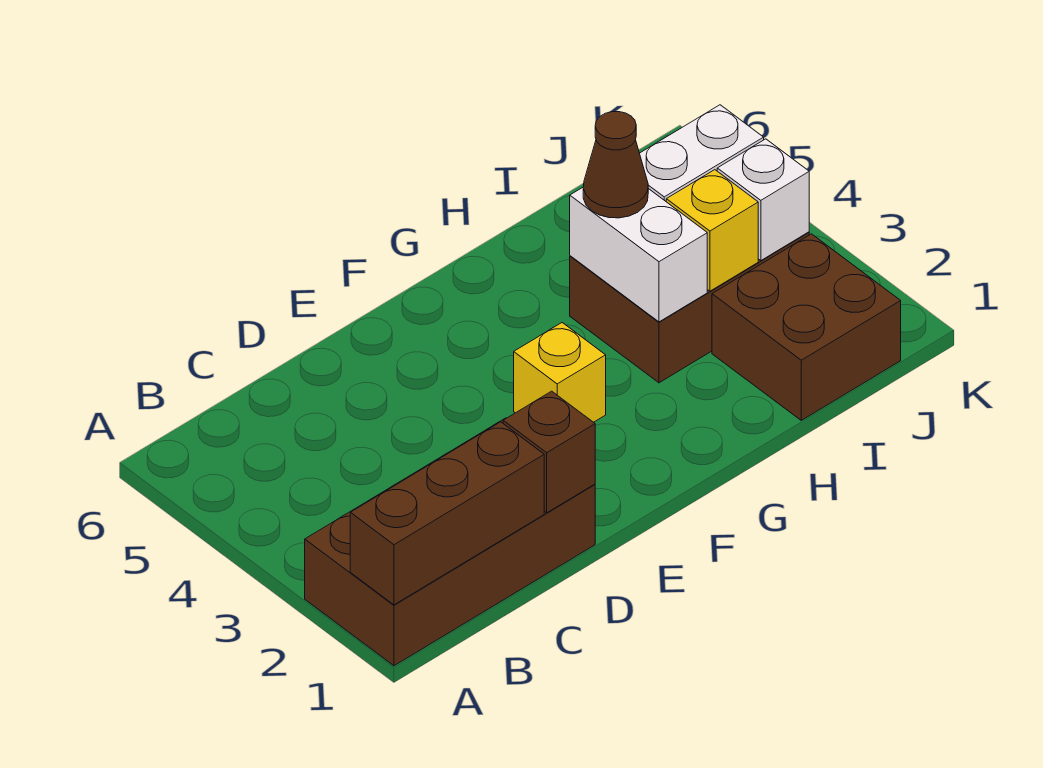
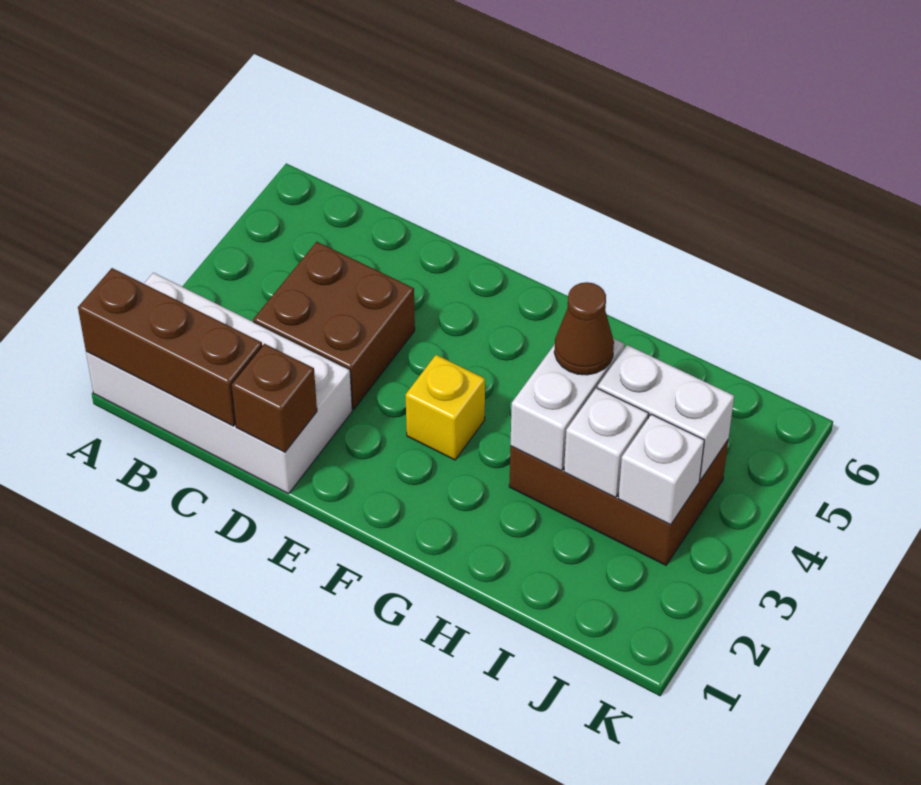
brown brick A1:D2 level 1 -> white brick A1:D2 level 1
brown brick I1:J2 level 1 -> brown brick C3:D4 level 1
yellow brick I3 level 2 -> white brick I3 level 2

